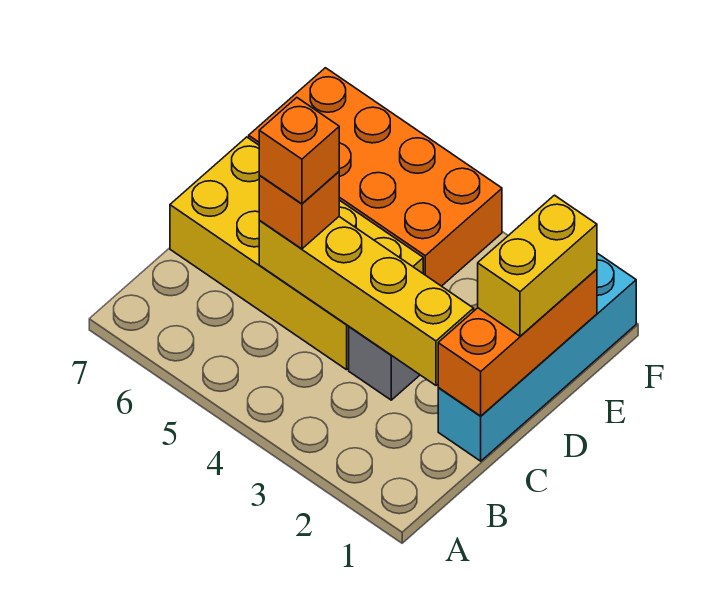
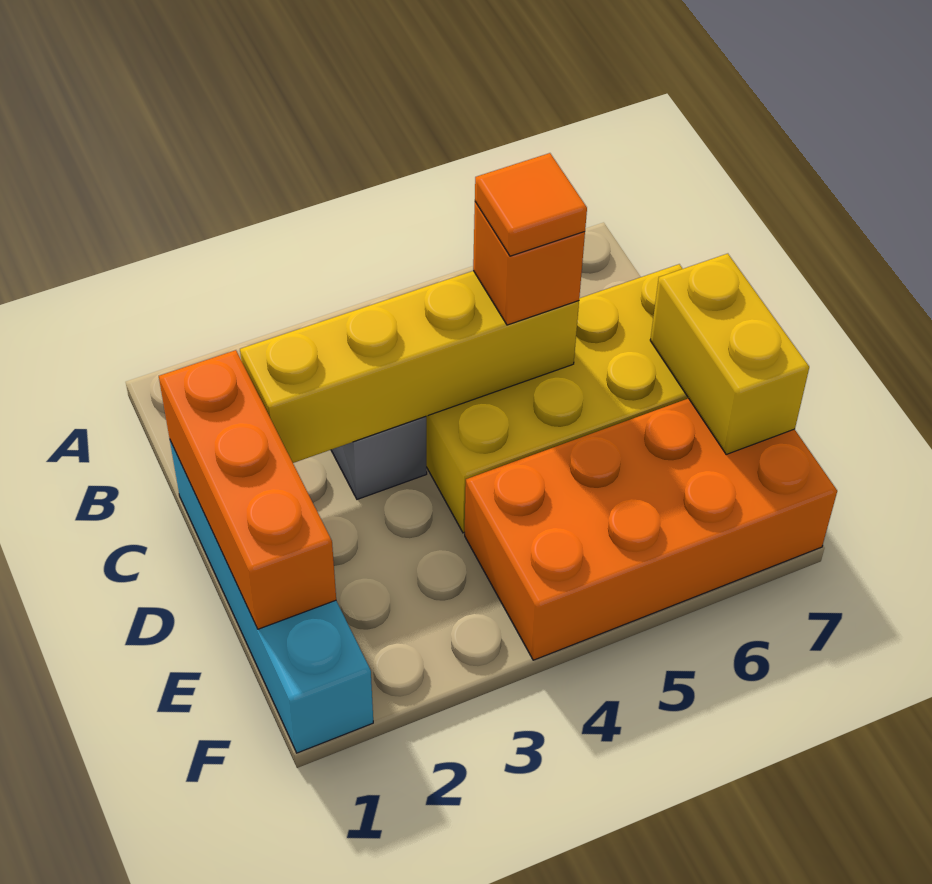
orange brick C5 level 4 -> orange tile C5 level 4
yellow brick D1:E1 level 3 -> yellow brick D7:E7 level 2

